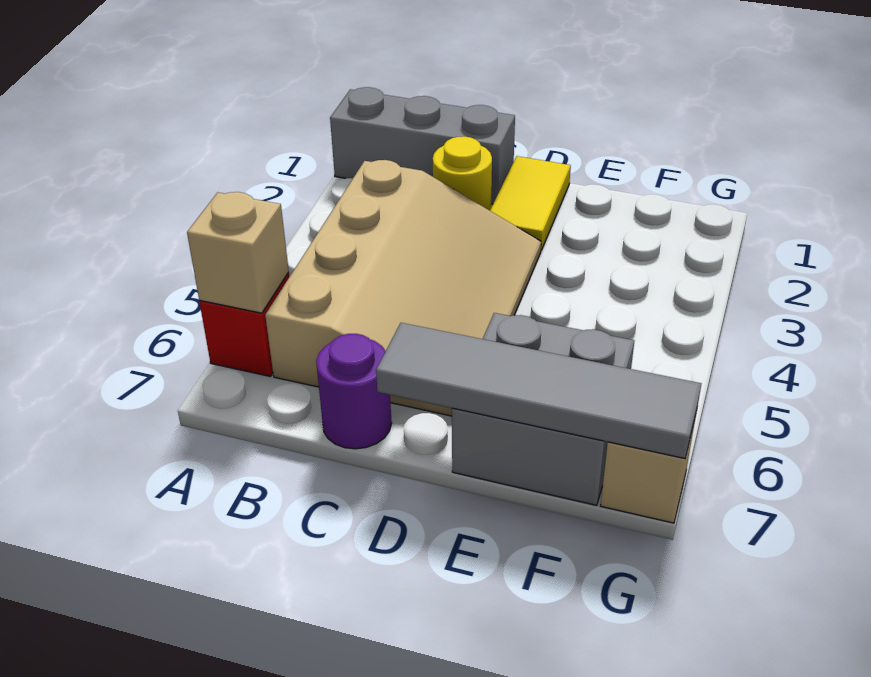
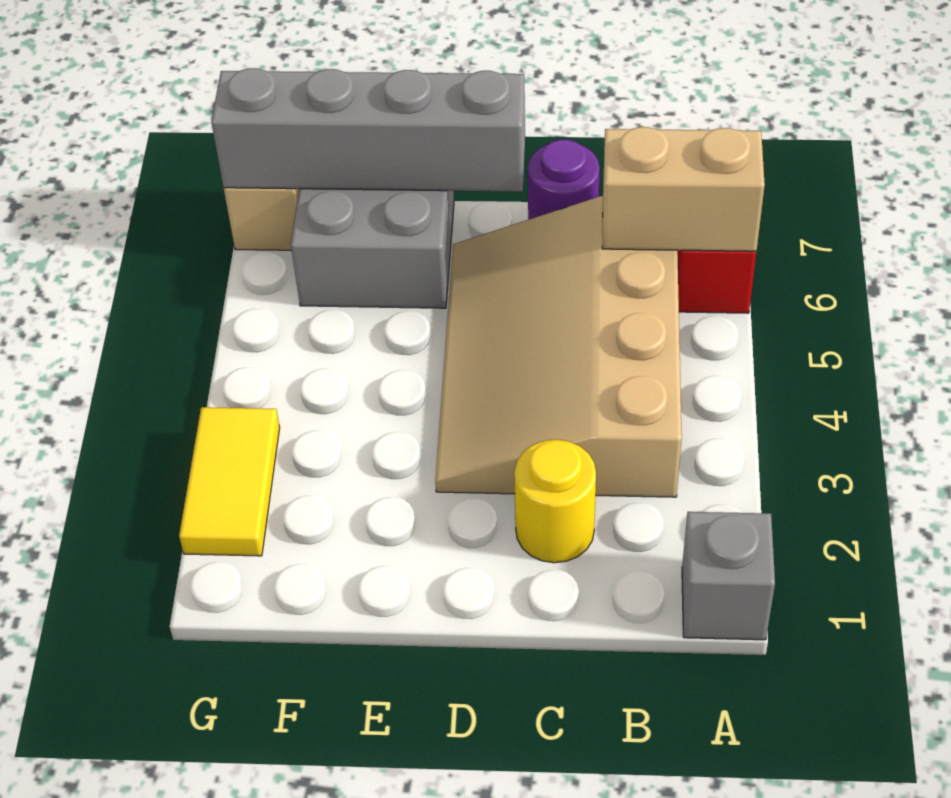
grey brick A1:C1 level 1 -> grey brick A1 level 1
tan brick A6 level 2 -> tan brick A6:B6 level 2
yellow tile D1:D2 level 1 -> yellow tile G2:G3 level 1
grey tile D7:G7 level 2 -> grey brick D7:G7 level 2

